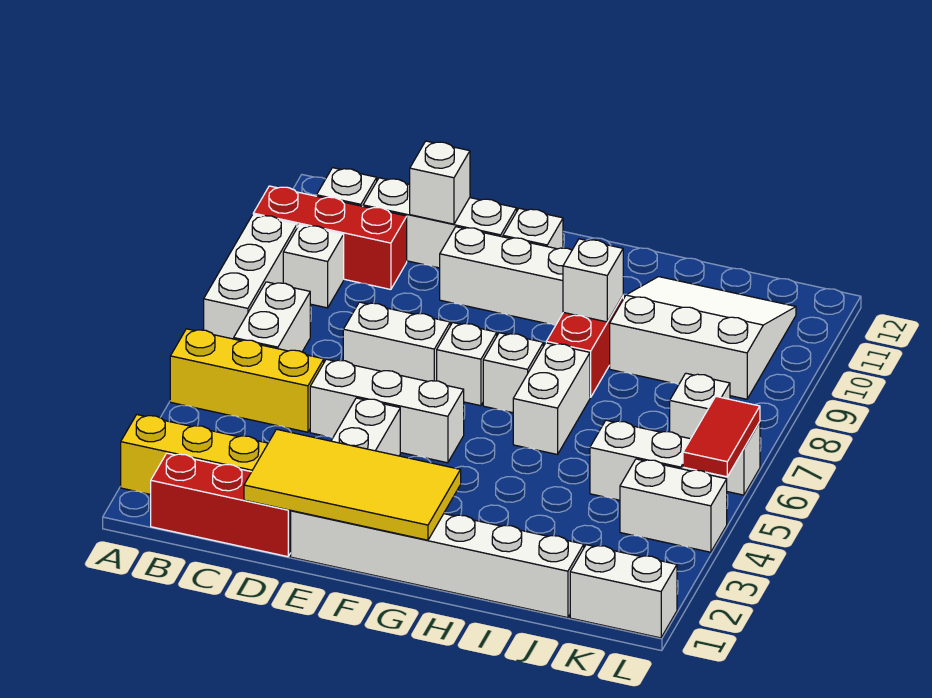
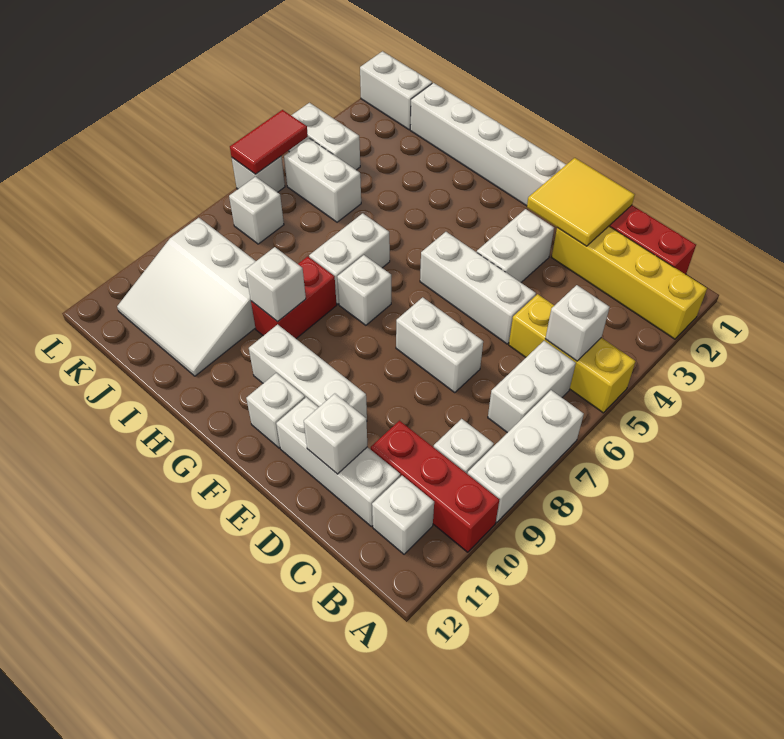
yellow tile D1:G2 level 2 -> yellow tile D1:E2 level 2
white brick F7 level 1 -> white brick B5 level 2

